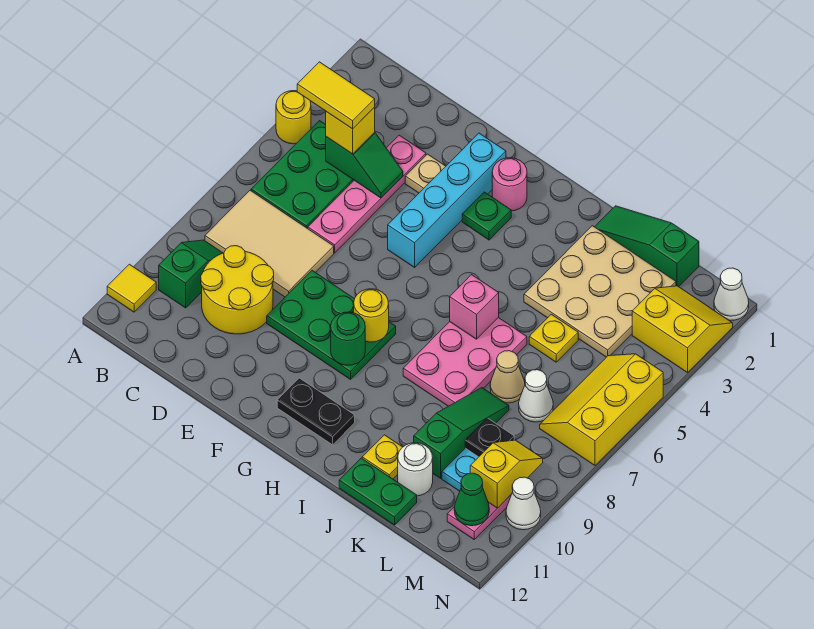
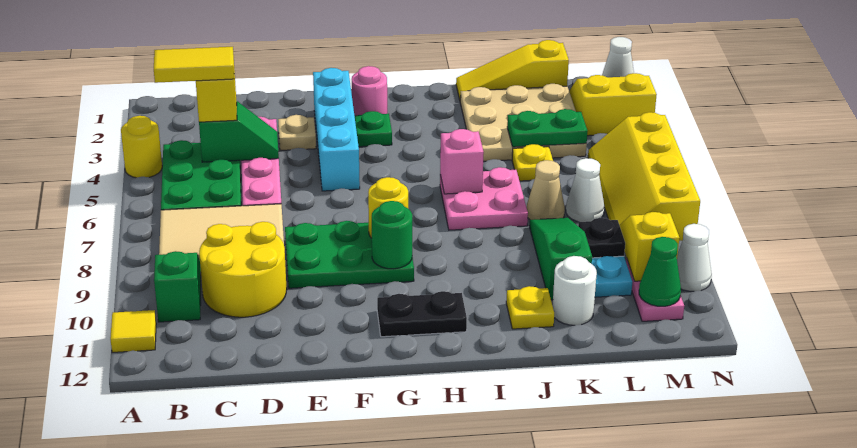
pink plate I6:J8 level 1 -> pink plate I6:J7 level 1
green slope J1:L1 level 1 top L -> yellow slope J1:L1 level 1 top L
green plate J12:K12 level 1 -> green plate K4:L4 level 2
yellow slope M5:N7 level 1 top N -> yellow slope M5:N8 level 1 top N

